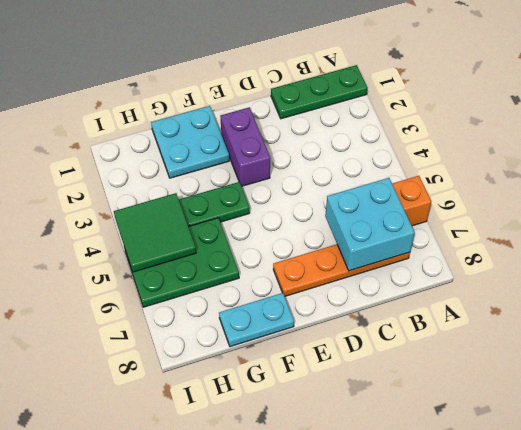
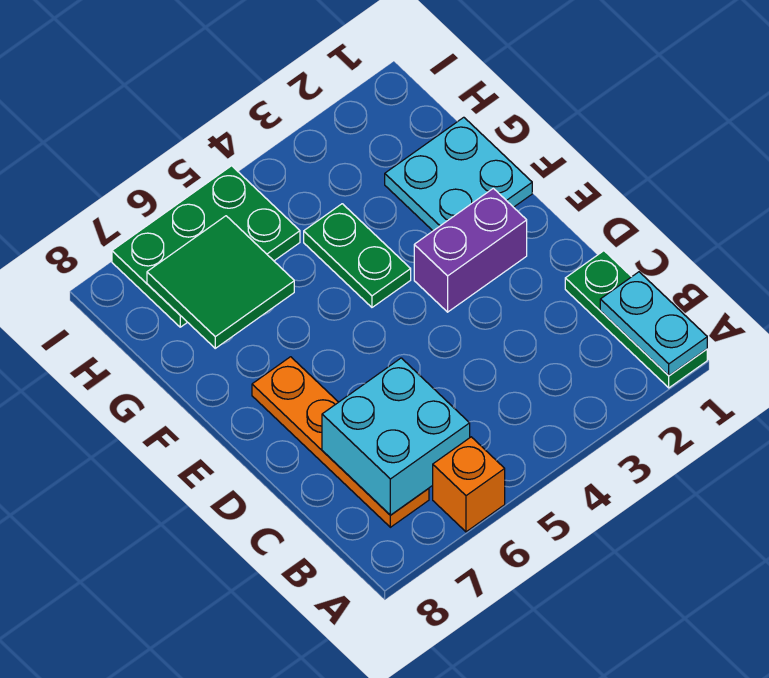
cyan plate F8:G8 level 1 -> cyan plate A1:B1 level 2
green plate G5:I6 level 1 -> green plate H5:I7 level 1
green tile H4:I5 level 2 -> green tile G6:H7 level 2

